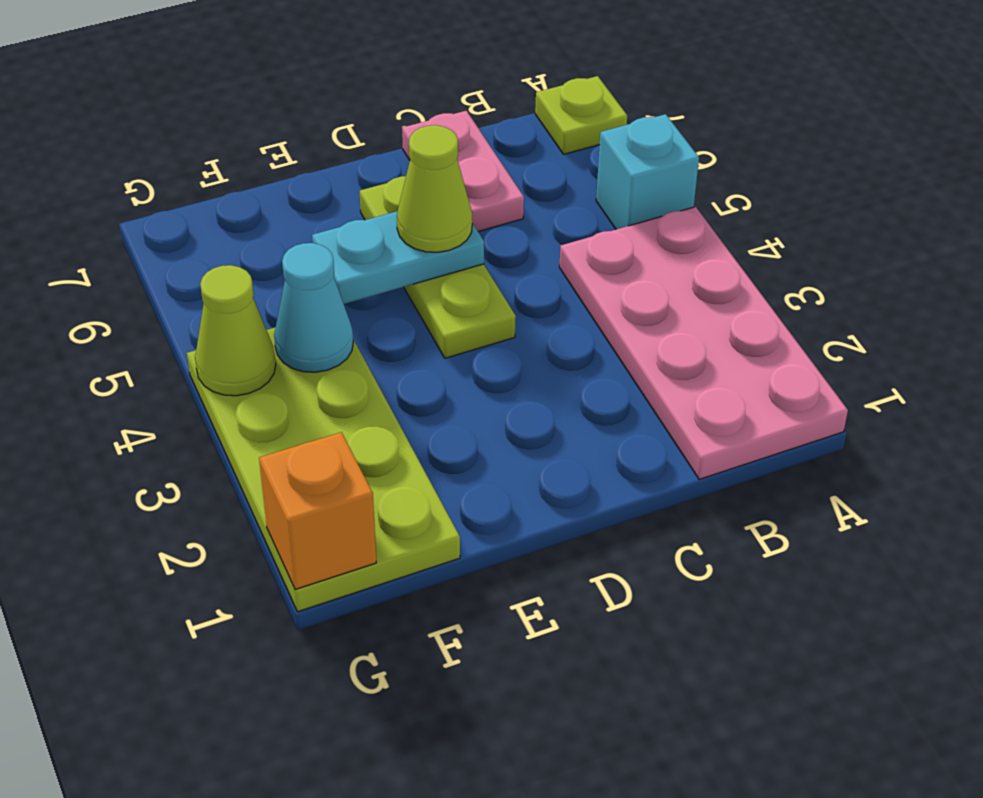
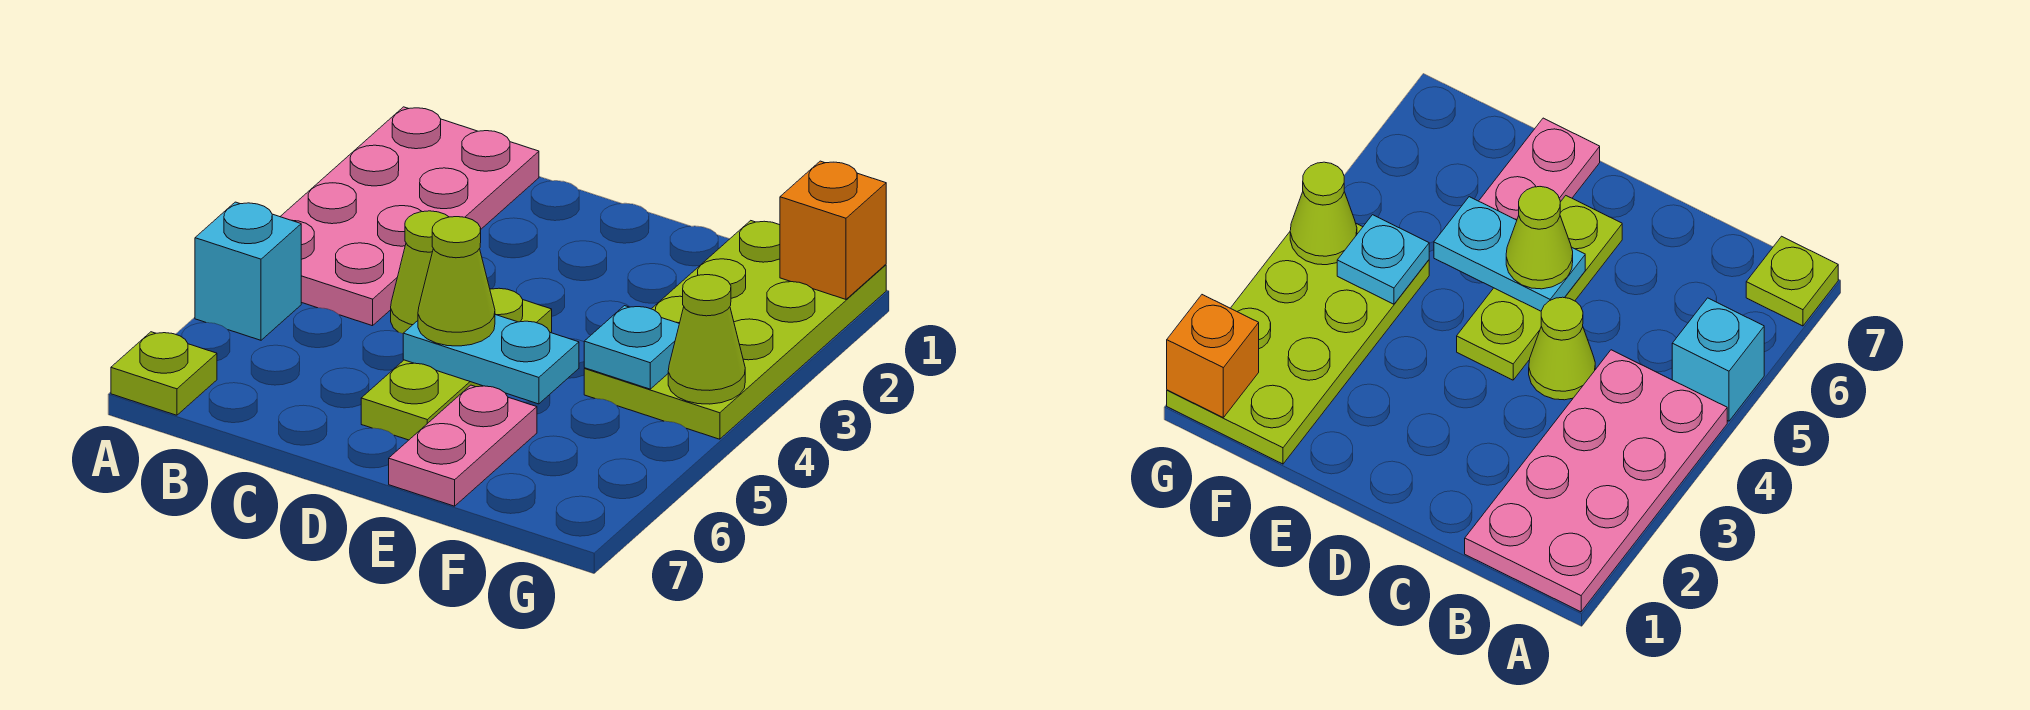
none -> lime cone C4 level 1
pink plate C6:C7 level 1 -> pink plate E6:E7 level 1
cyan cone F4 level 2 -> cyan plate F4 level 2

